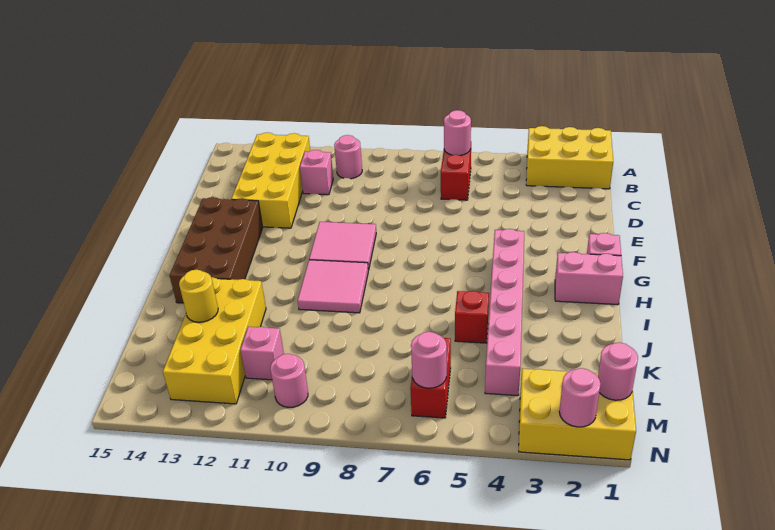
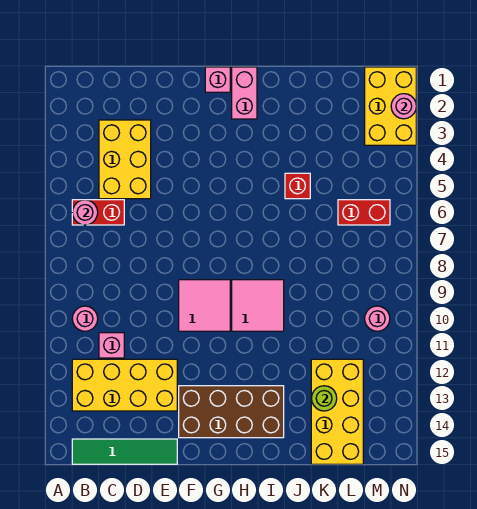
yellow brick A1:B3 level 1 -> yellow brick C3:D5 level 1
none -> green tile B15:E15 level 1
pink brick G4:L4 level 1 -> none
yellow brick J12:M13 level 1 -> yellow brick K12:L15 level 1
yellow round brick K13 level 2 -> lime round brick K13 level 2
pink brick L11 level 1 -> none
pink round brick M1 level 2 -> none
pink round brick M6 level 2 -> none

